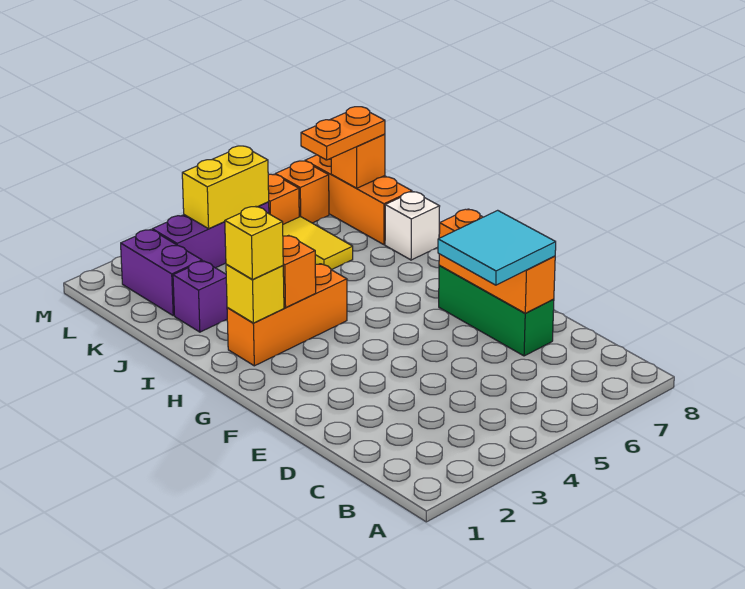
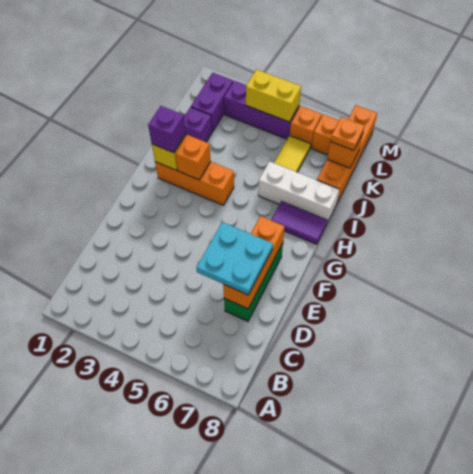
cyan tile D6:E7 level 3 -> cyan plate D6:E7 level 3
yellow brick H2 level 3 -> purple brick H2 level 3
none -> purple tile H7:H8 level 1
white brick I8 level 1 -> white brick I6:I8 level 1
orange brick J8:L8 level 1 -> orange brick J8:M8 level 1
orange plate K7:K8 level 3 -> orange plate K8 level 3

